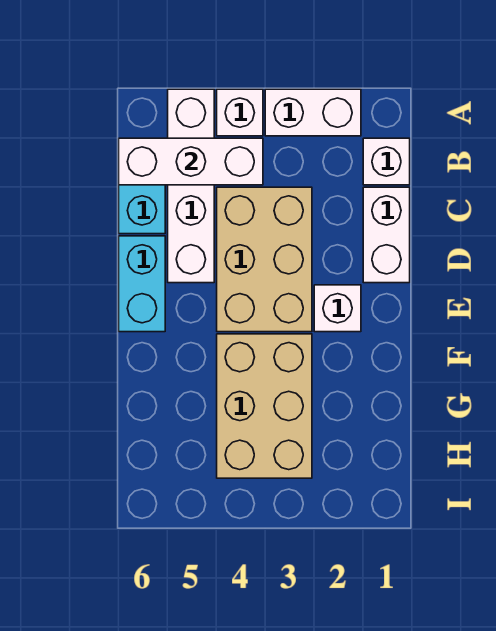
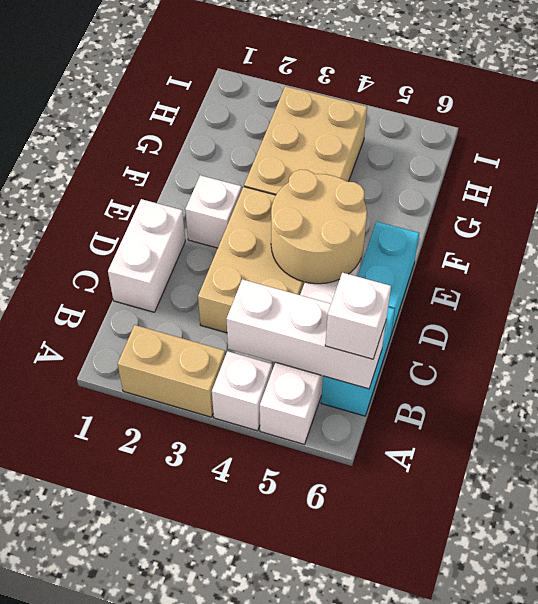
white brick A2:A3 level 1 -> tan brick A2:A3 level 1
white brick B1 level 1 -> white brick B6 level 3
none -> tan round brick D4:E5 level 2

